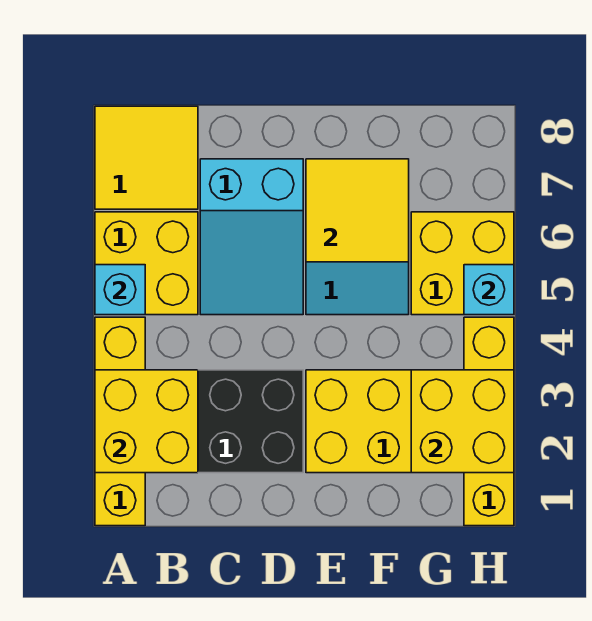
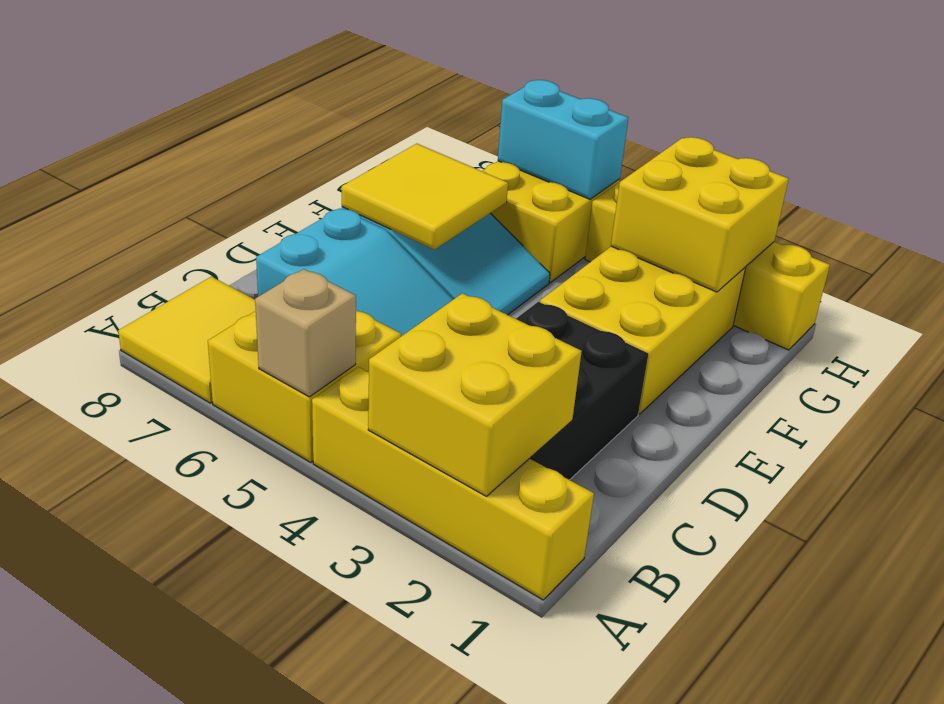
cyan brick A5 level 2 -> tan brick A5 level 2
cyan brick H5 level 2 -> cyan brick H5:H6 level 2

